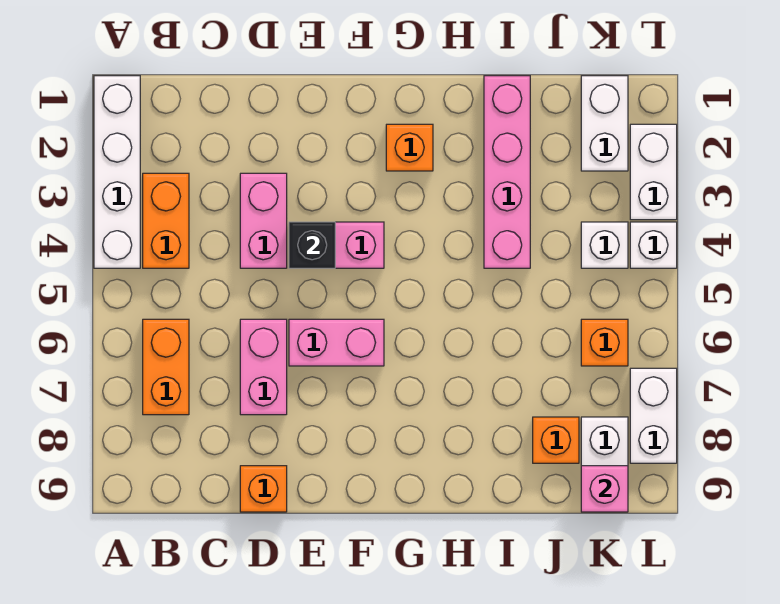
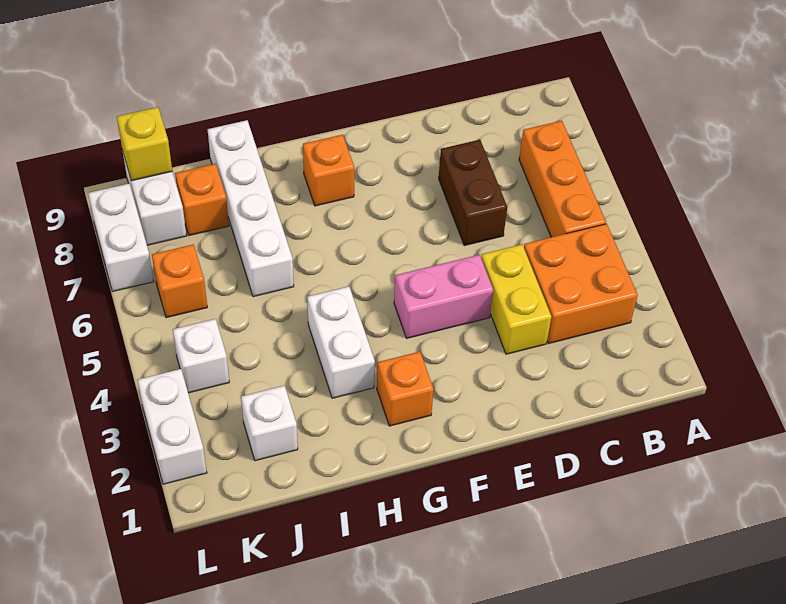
white brick A1:A4 level 1 -> white brick I6:I9 level 1
orange brick B3:B4 level 1 -> orange brick B3:C4 level 1
orange brick B6:B7 level 1 -> orange brick B5:B7 level 1
pink brick D3:D4 level 1 -> yellow brick D3:D4 level 1
pink brick D6:D7 level 1 -> brown brick D6:D7 level 1
orange brick D9 level 1 -> orange brick G8 level 1
black brick E4 level 2 -> none
pink brick E6:F6 level 1 -> none
pink brick I1:I4 level 1 -> none
white brick K1:K2 level 1 -> white brick H3:H4 level 1
pink brick K9 level 2 -> yellow brick K9 level 2
white brick L4 level 1 -> white brick J2 level 1

